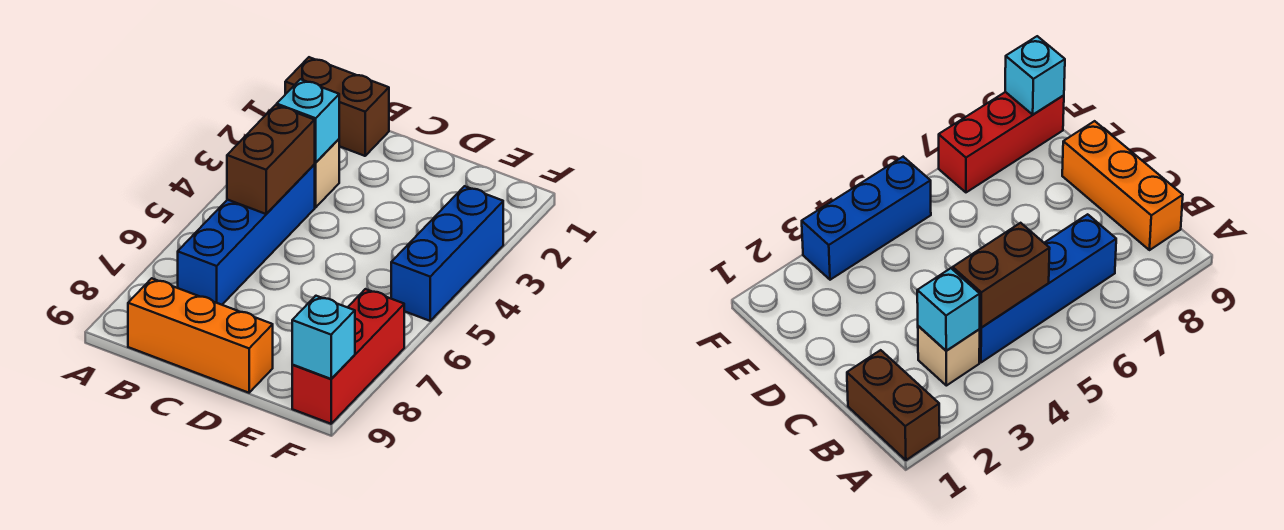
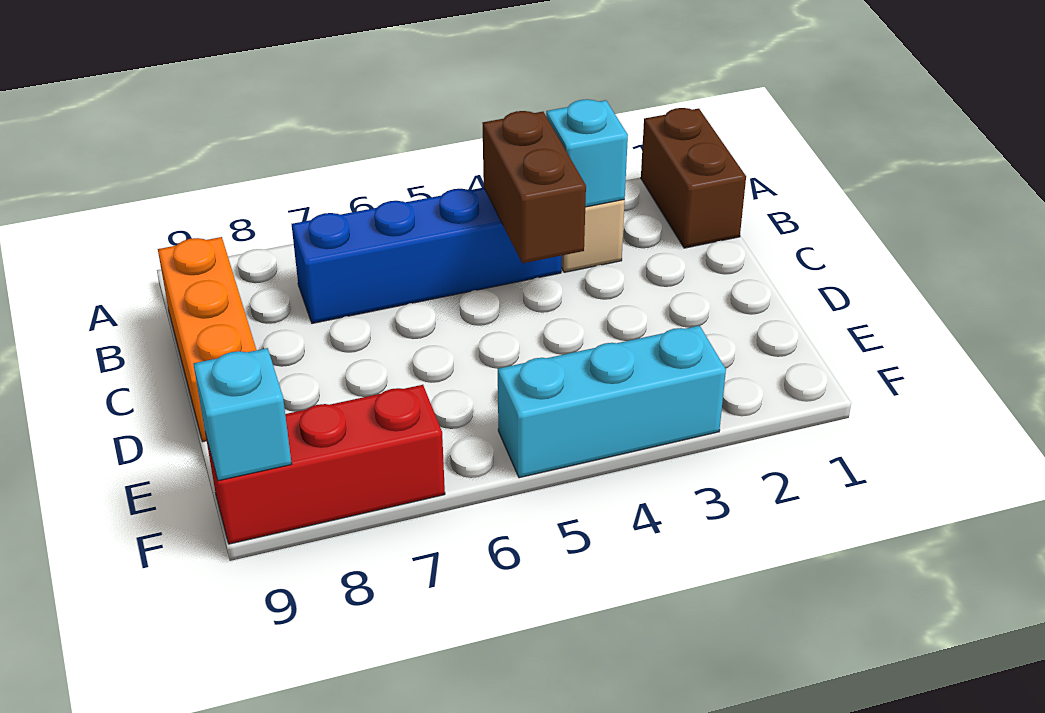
brown brick B4:B5 level 2 -> brown brick B4:C4 level 2
blue brick F3:F5 level 1 -> cyan brick F3:F5 level 1

